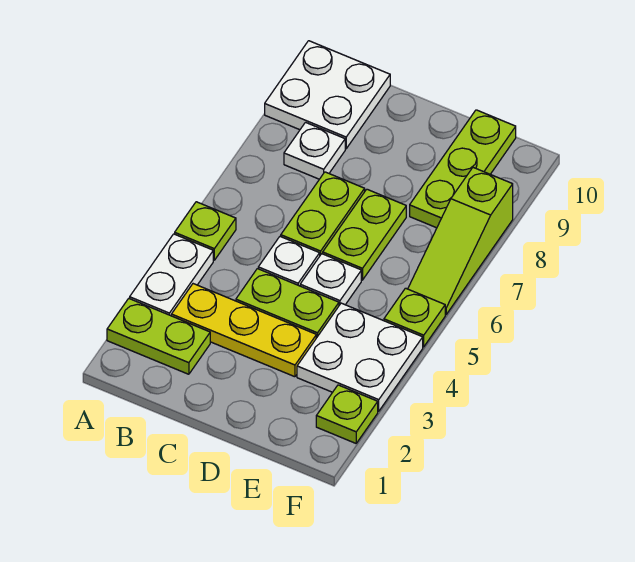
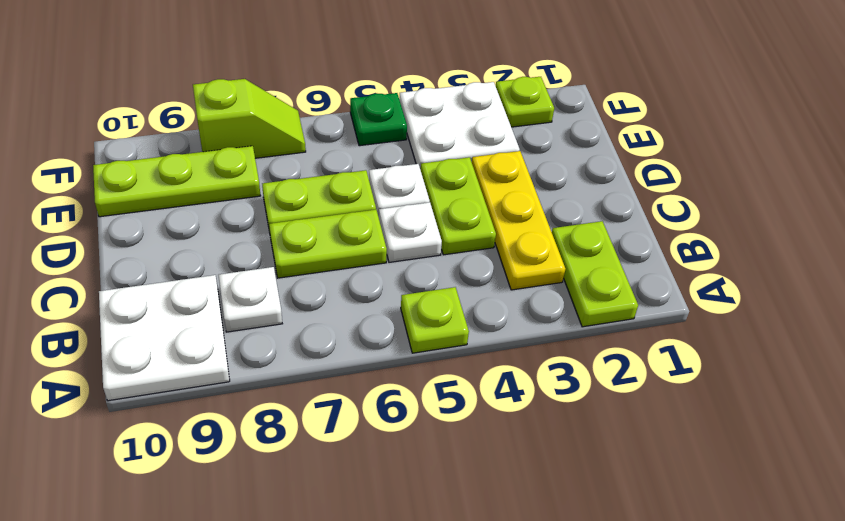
white plate A3:A4 level 1 -> none
lime plate F5 level 1 -> green plate F5 level 1
lime slope F6:F8 level 1 top 8 -> lime slope F7:F8 level 1 top 8

